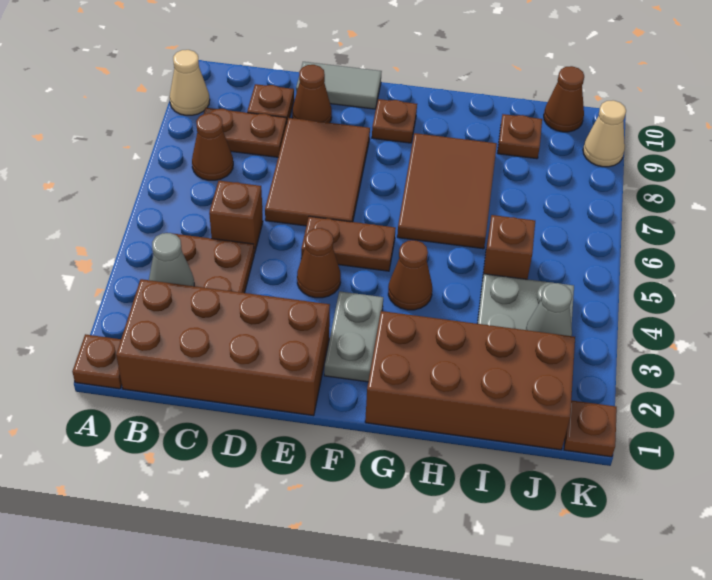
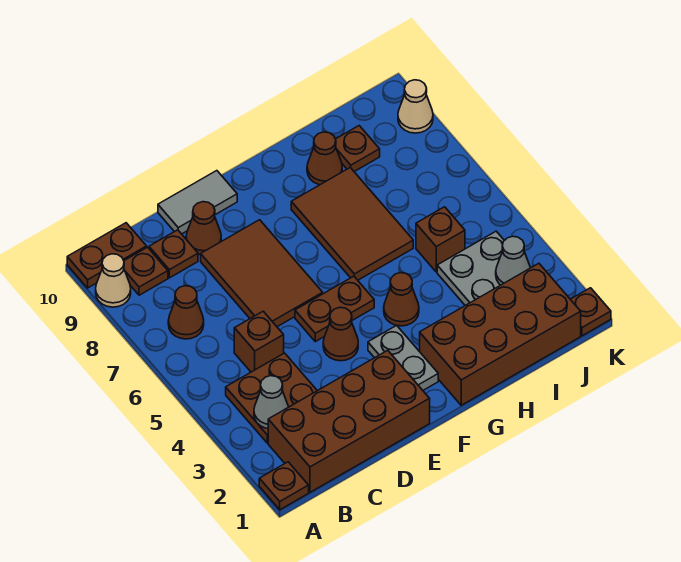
brown plate B8:C8 level 1 -> brown plate A10:B10 level 1
brown plate F9 level 1 -> brown plate B9 level 1
brown cone J10 level 1 -> brown cone H9 level 1

